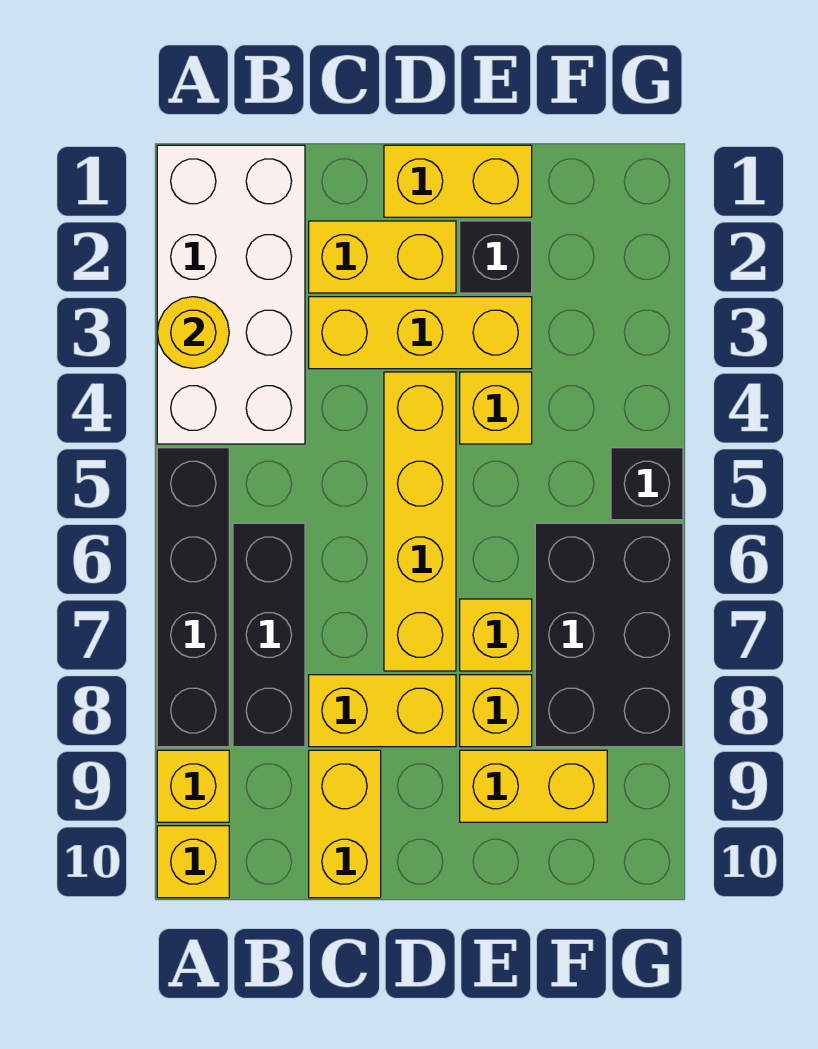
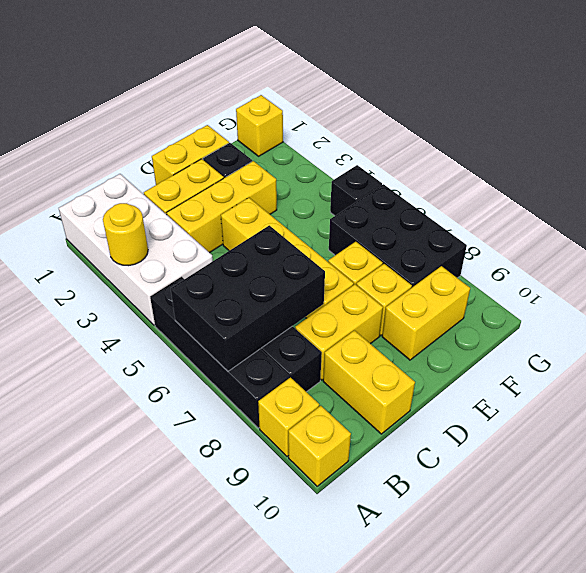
none -> black brick A6:C7 level 2
yellow brick E4 level 1 -> yellow brick G1 level 1

